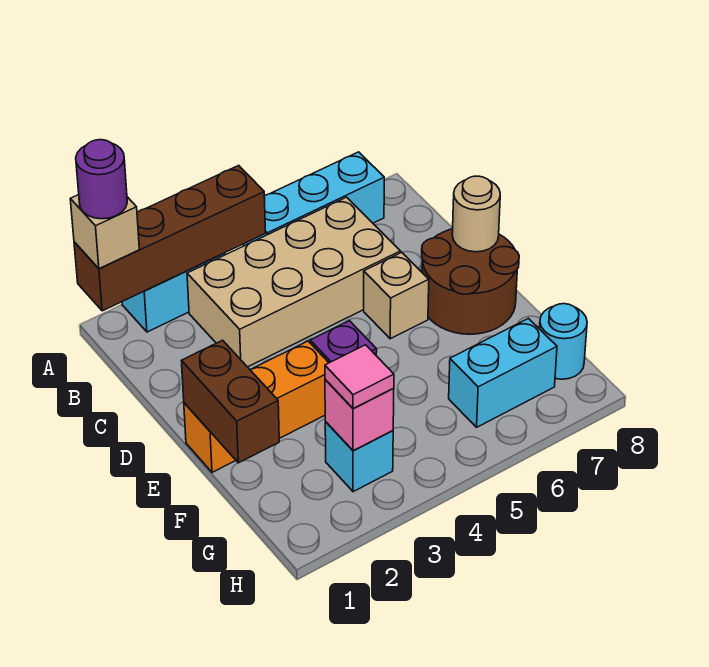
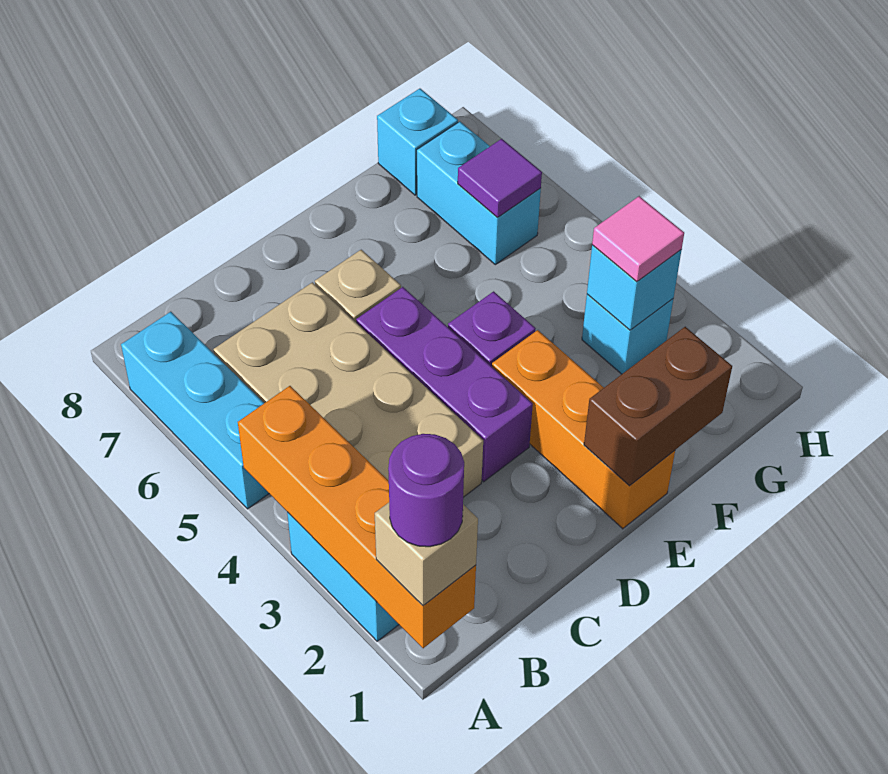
brown brick A1:A4 level 2 -> orange brick A1:A4 level 2
none -> purple brick D3:D5 level 1
brown round brick D7:E8 level 1 -> none
tan round brick D8 level 2 -> none
pink brick G3 level 2 -> cyan brick G3 level 2
none -> purple tile G6 level 2
cyan round brick G8 level 1 -> cyan brick G8 level 1

